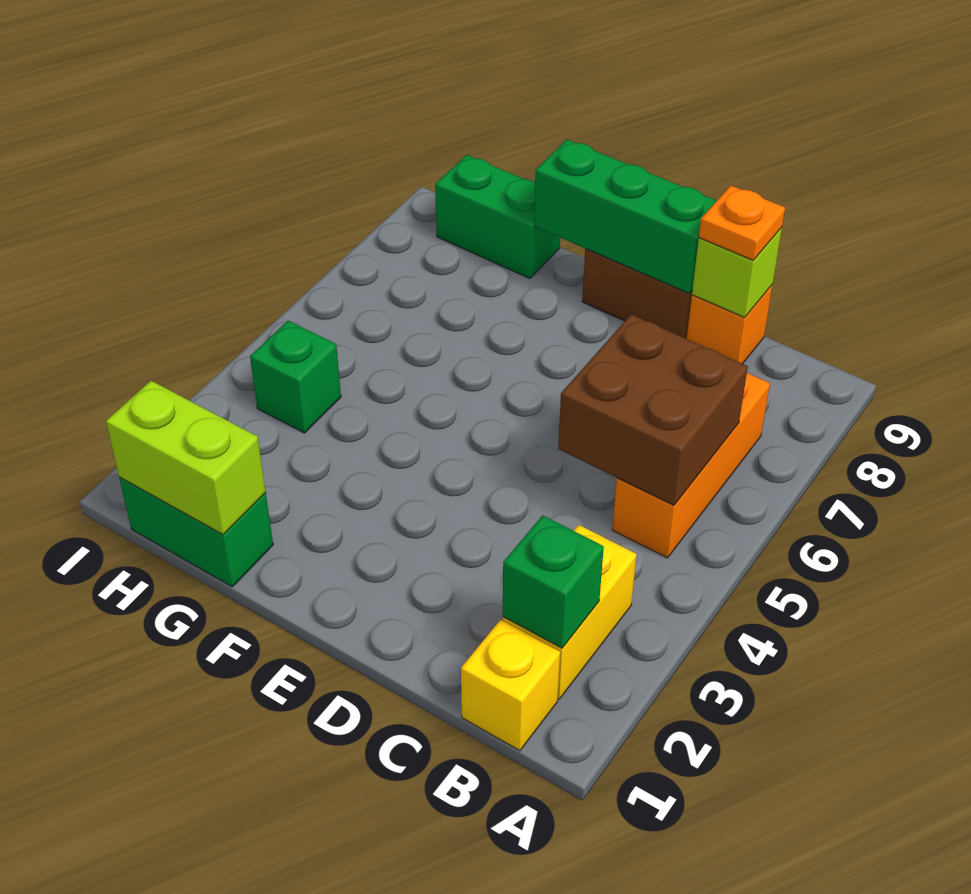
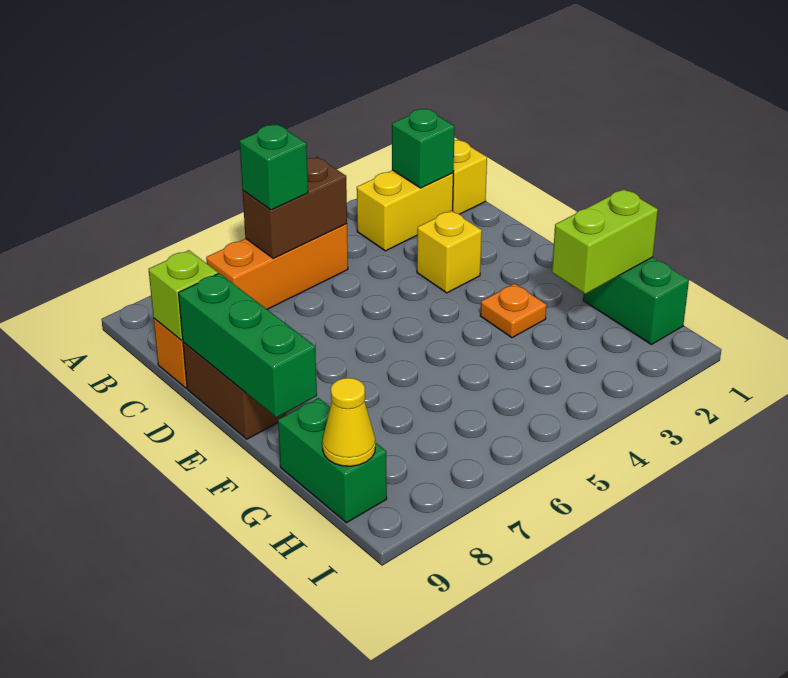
brown brick B5:C6 level 2 -> brown brick B5:B6 level 2
orange plate C9 level 3 -> orange plate F3 level 1
none -> yellow brick D3 level 1
lime brick G1:H1 level 2 -> lime brick G1:G2 level 2
green brick H4 level 1 -> green brick B6 level 3
none -> yellow cone H9 level 2

